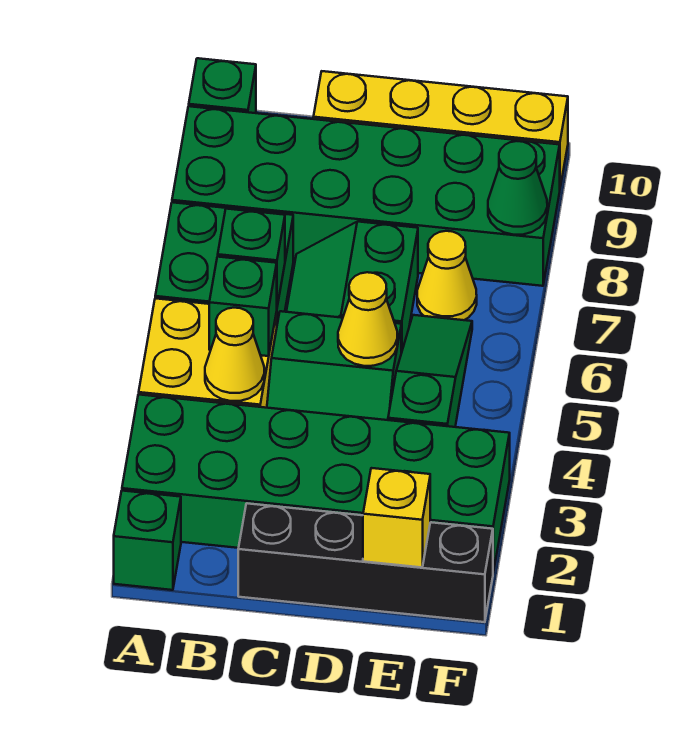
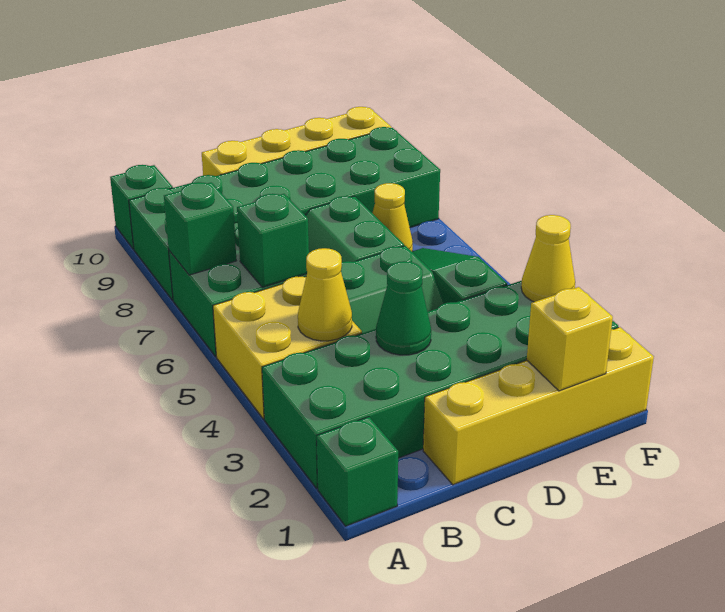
green brick B5 level 2 -> green brick A7 level 2
black brick C1:F1 level 1 -> yellow brick C1:F1 level 1
yellow cone D5 level 2 -> yellow cone F3 level 2
green cone F8 level 2 -> green cone C3 level 2

